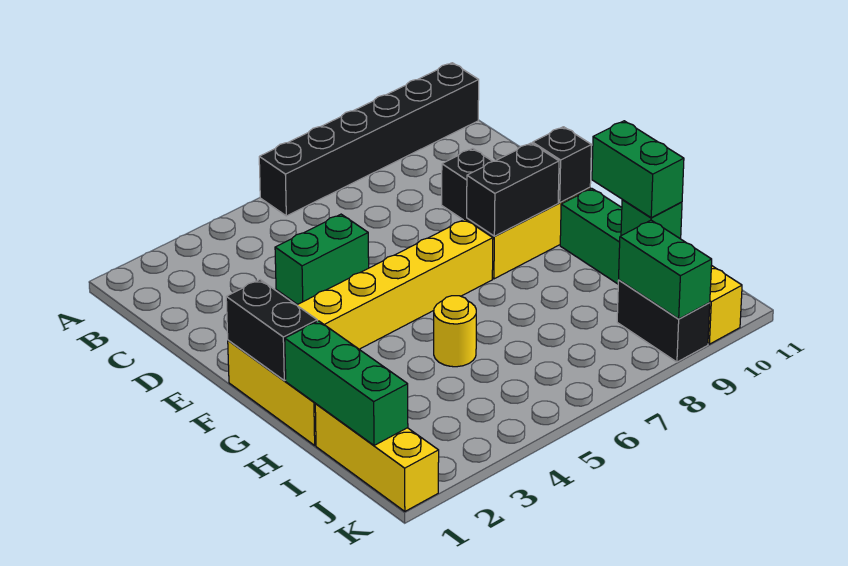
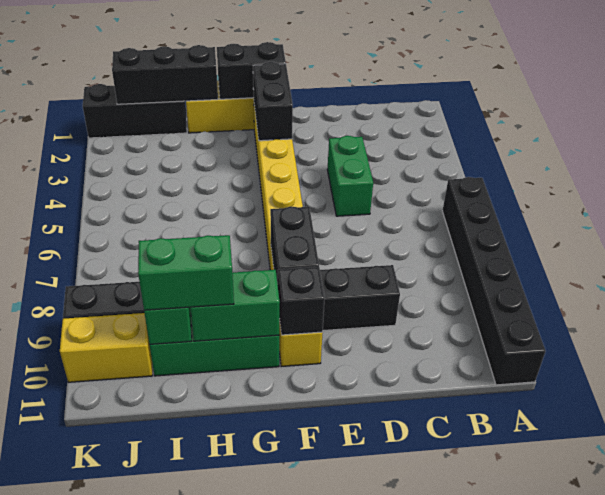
none -> black brick F2:F3 level 2
green brick H1:J1 level 2 -> black brick H1:J1 level 2
yellow round brick H5 level 1 -> none
yellow brick I1:K1 level 1 -> black brick I1:K1 level 1
green brick J9:K9 level 2 -> green brick G10:H10 level 2

